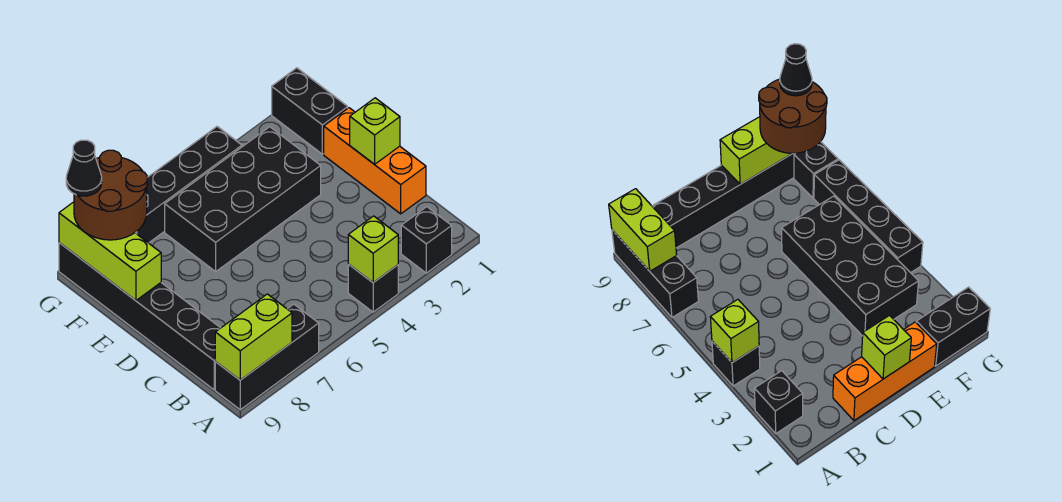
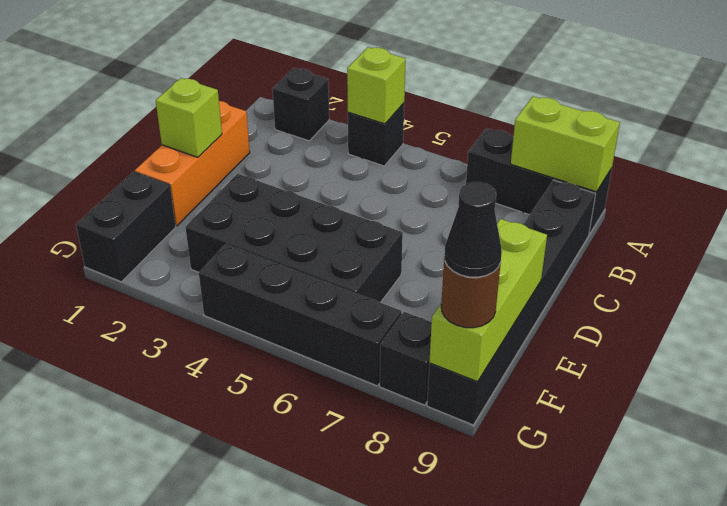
brown round brick F8:G9 level 3 -> brown round brick G9 level 3

